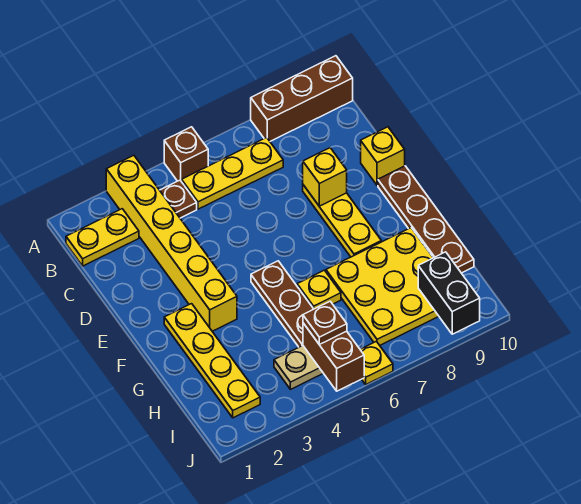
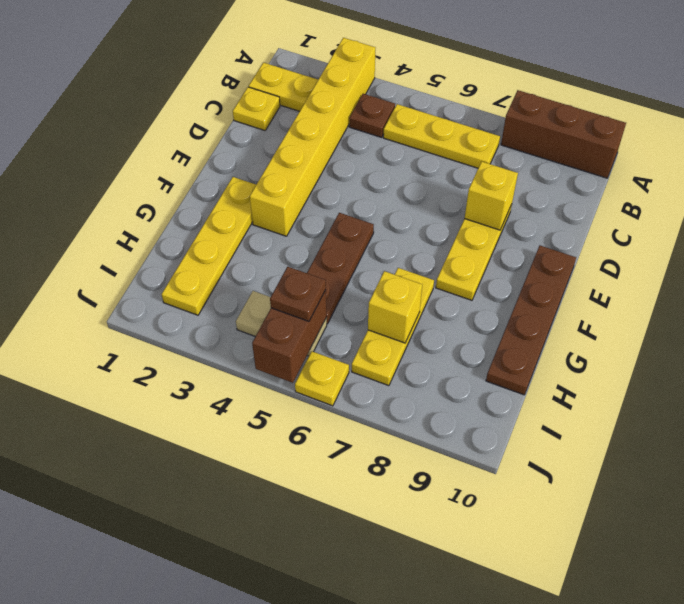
brown brick A5 level 1 -> none
yellow brick D10 level 1 -> yellow brick H7 level 2
yellow plate G6 level 1 -> yellow plate C1 level 1
yellow plate G7:I9 level 1 -> yellow plate G7:I7 level 1
black brick I9:J9 level 2 -> none

